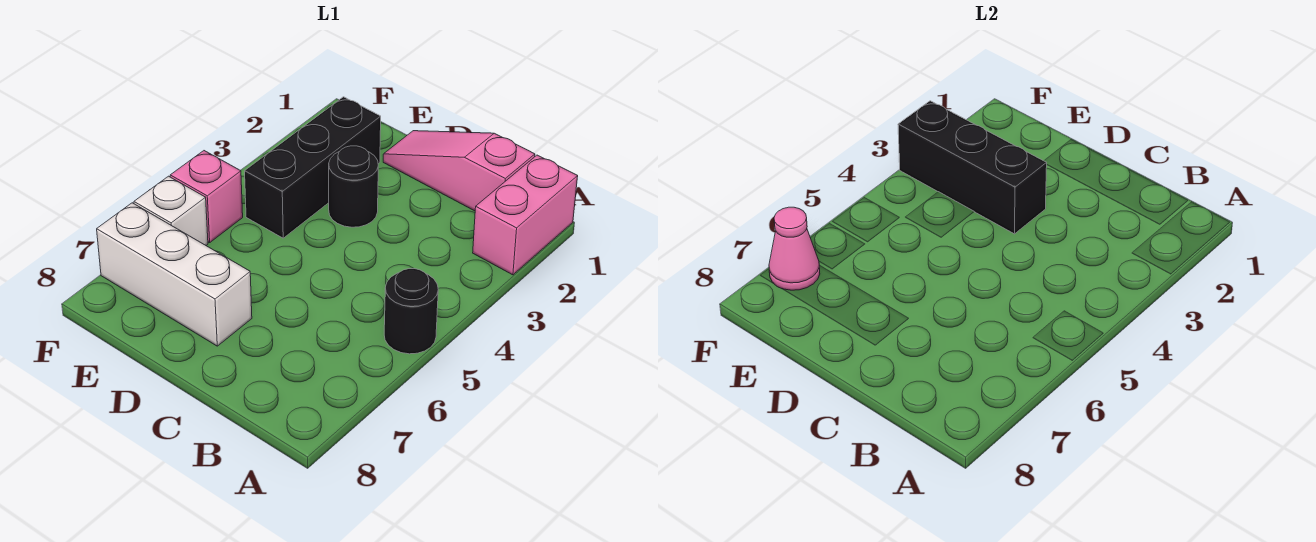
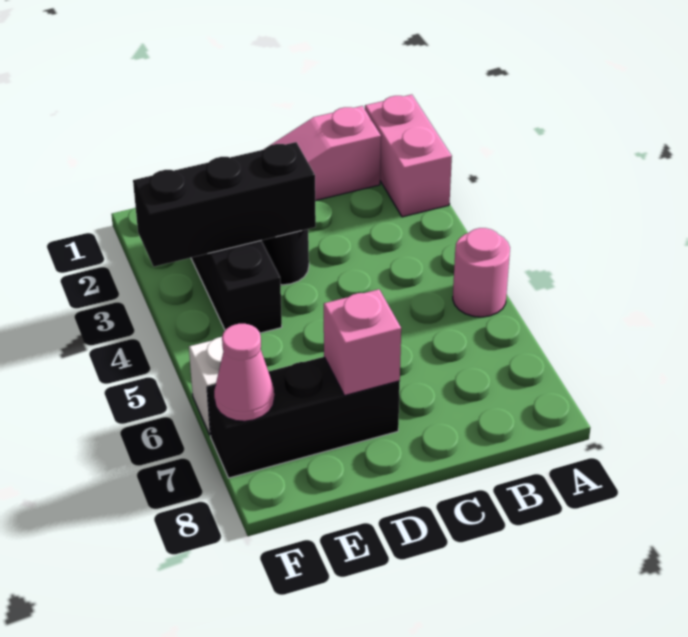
black round brick A5 level 1 -> pink round brick A5 level 1
white brick D7:F7 level 1 -> black brick D7:F7 level 1
pink brick F5 level 1 -> pink brick D7 level 2

